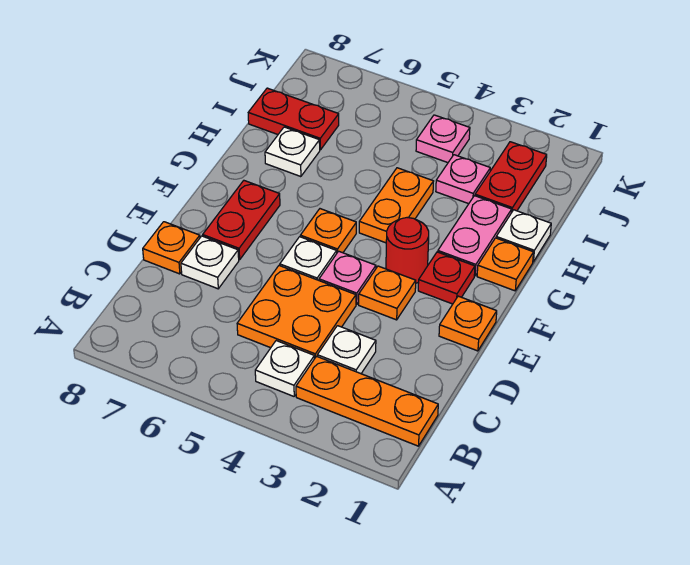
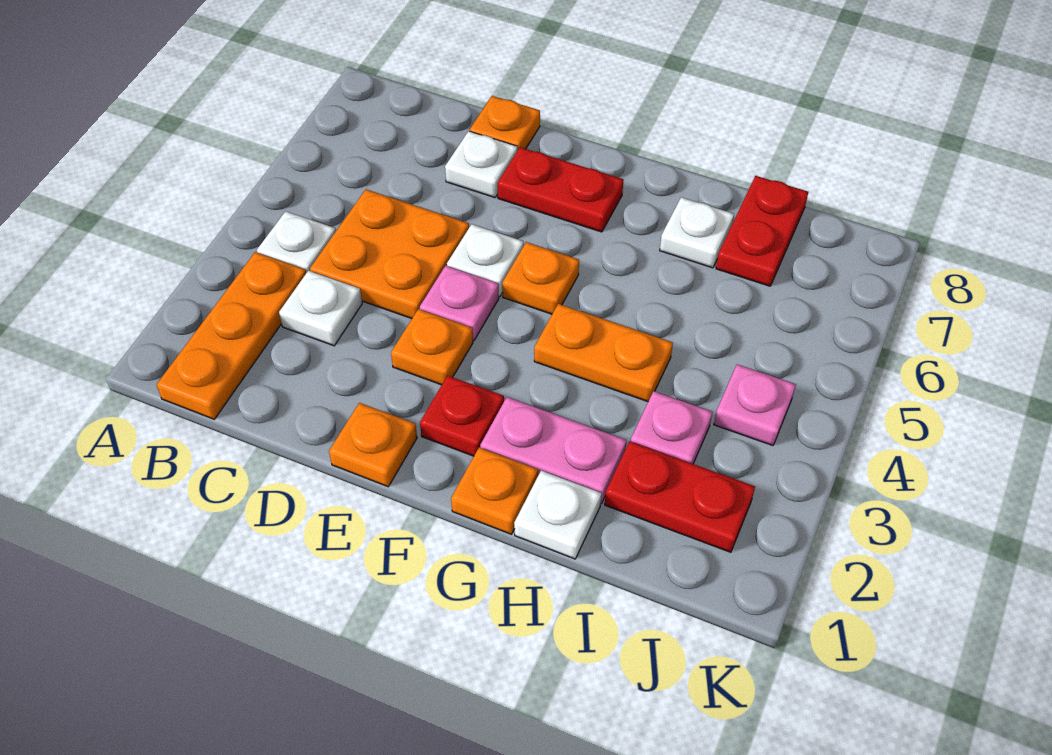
red round brick F3 level 1 -> none

